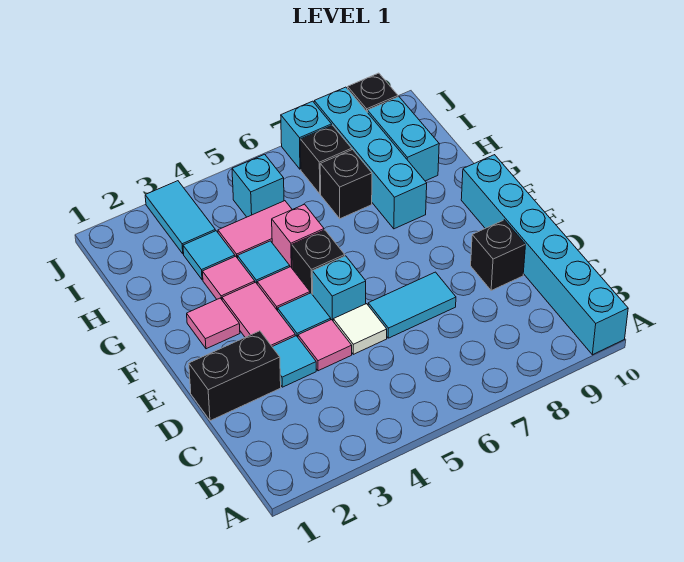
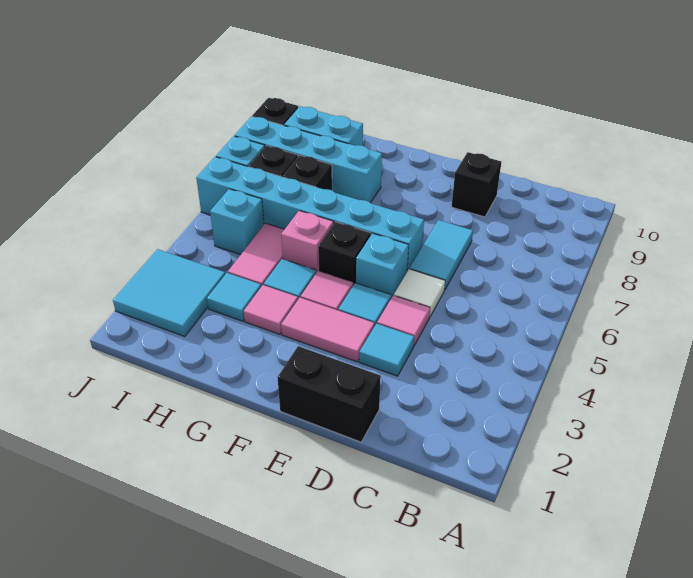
cyan brick A10:F10 level 1 -> cyan brick E6:J6 level 1
black brick D1:D2 level 1 -> black brick D1:E1 level 1
pink tile F2 level 1 -> none
cyan tile I3:J3 level 1 -> cyan tile I2:J3 level 1

